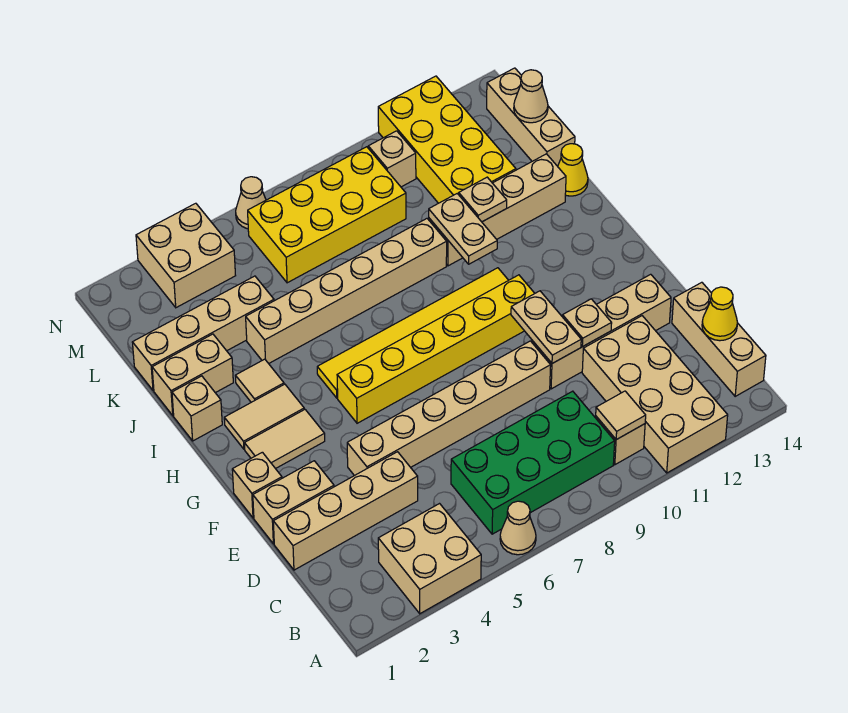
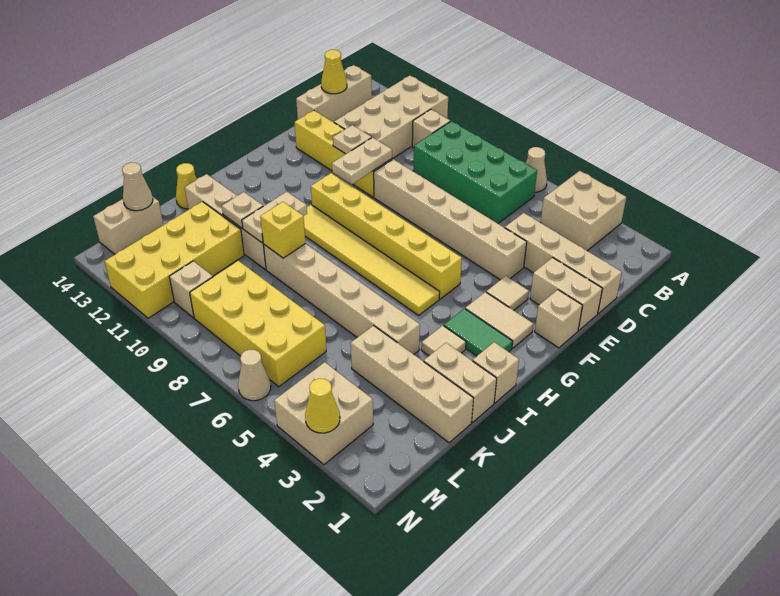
tan tile B10 level 2 -> tan tile F3 level 1
tan brick E10:E13 level 1 -> yellow brick E10:E13 level 1
tan tile H2:H3 level 1 -> green tile H2:H3 level 1
none -> yellow brick J9 level 2
tan brick K14:M14 level 1 -> tan brick L14:M14 level 1
none -> yellow cone N3 level 2

